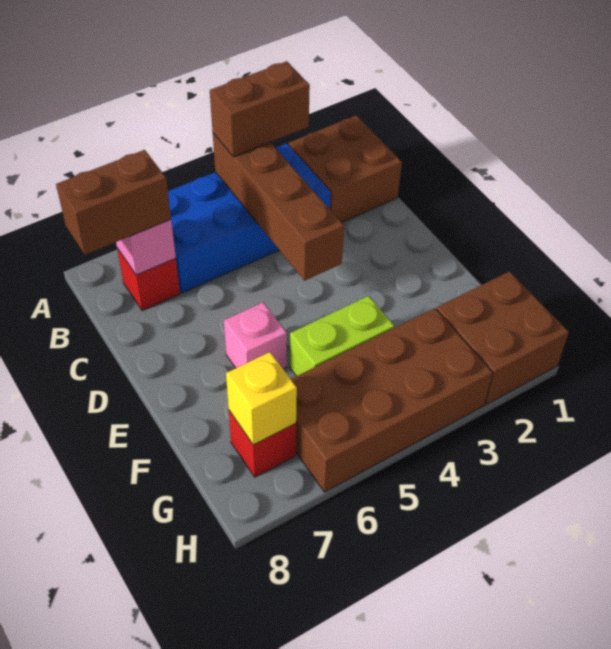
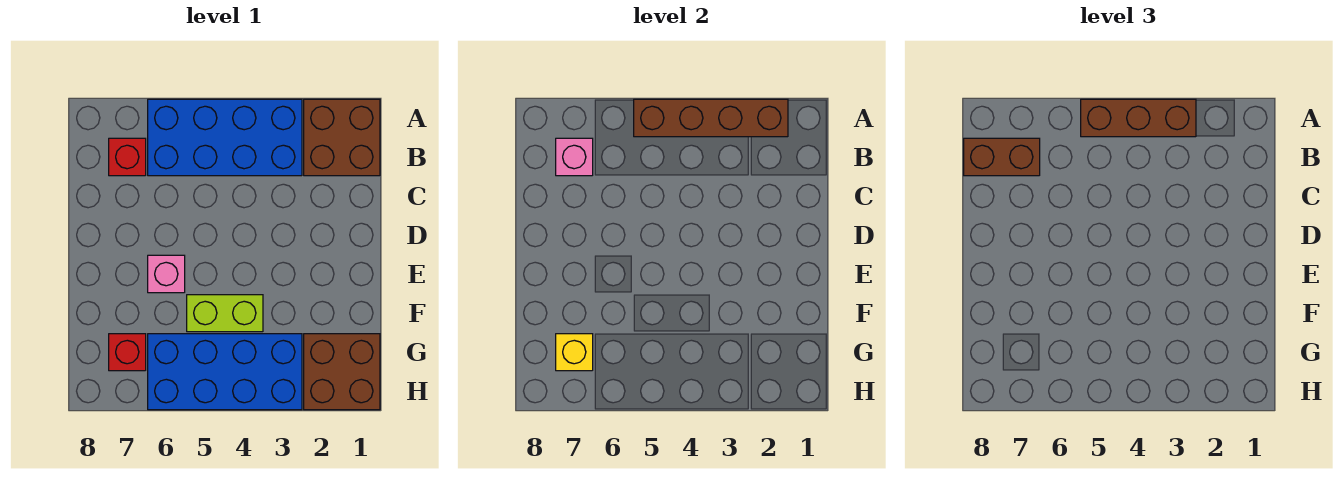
brown brick A3:A4 level 3 -> brown brick A3:A5 level 3
brown brick A4:D4 level 2 -> brown brick A2:A5 level 2
brown brick G3:H6 level 1 -> blue brick G3:H6 level 1

